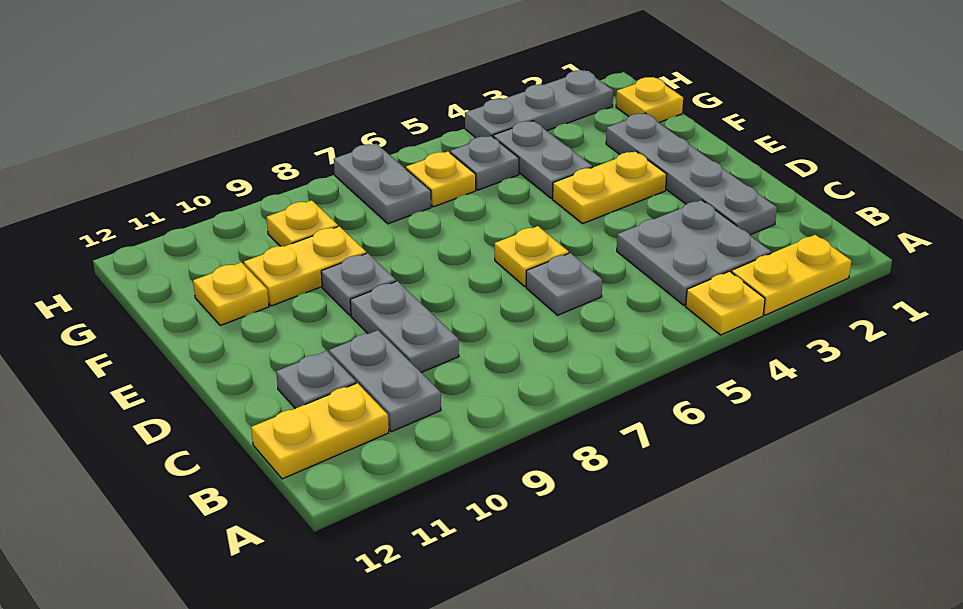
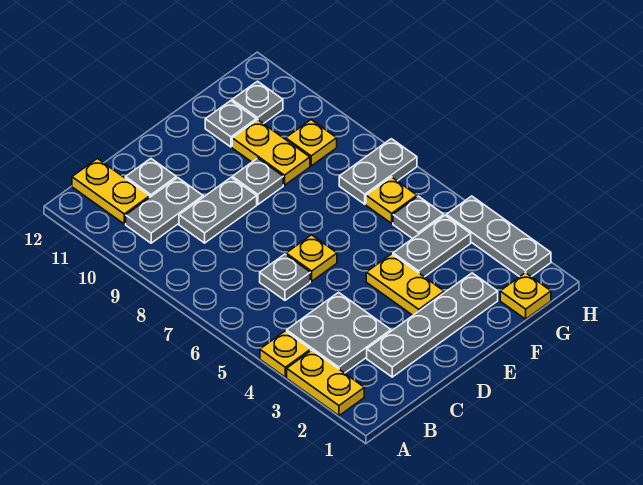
yellow plate F11 level 1 -> grey plate F11 level 1
none -> grey plate G11 level 1

